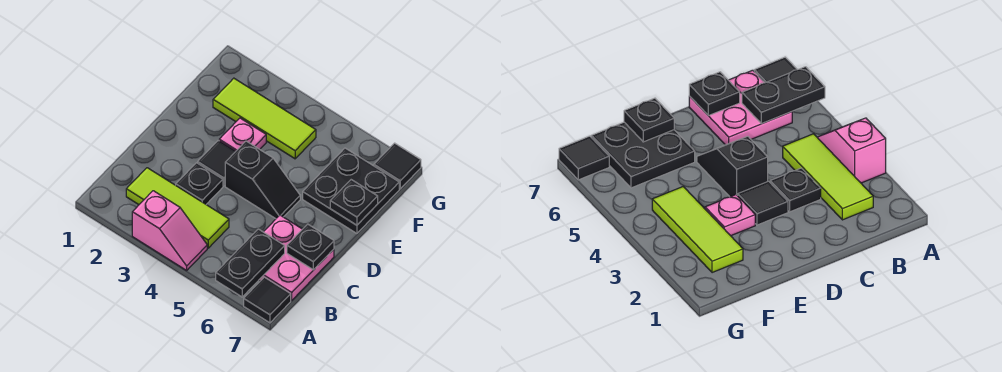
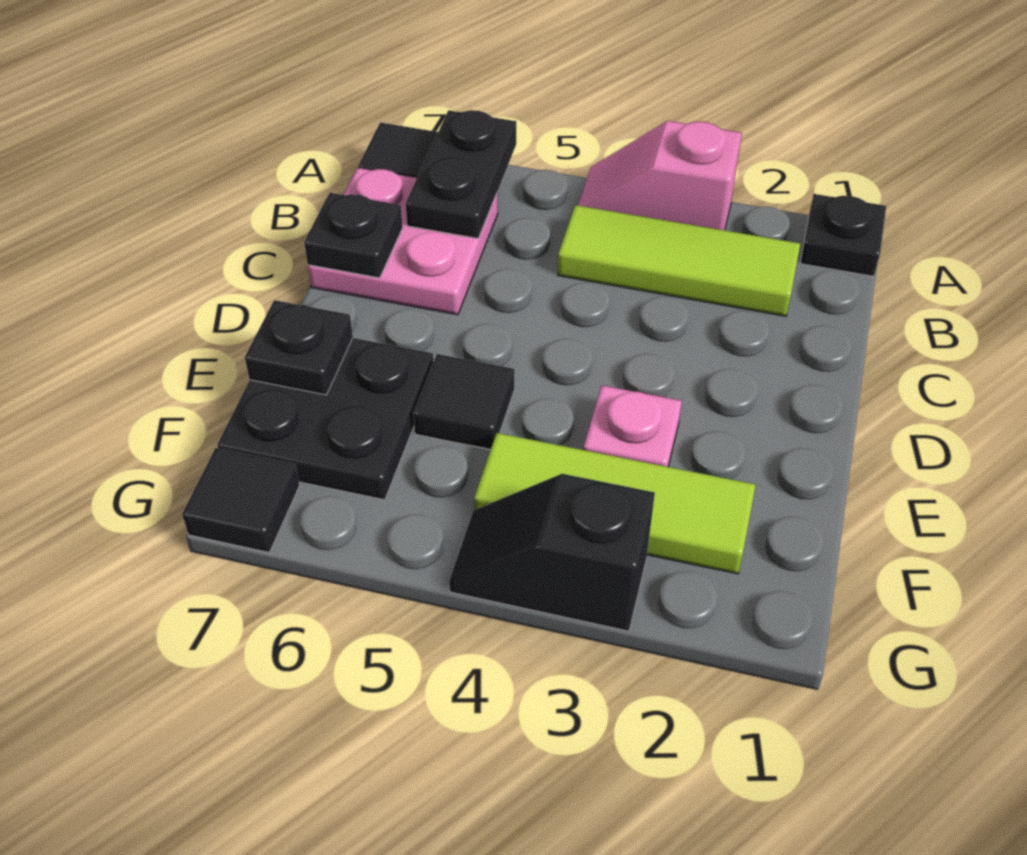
black plate C3 level 1 -> black plate A1 level 1
black tile D3 level 1 -> black tile E5 level 1
black slope D4:D5 level 1 top 4 -> black slope G3:G4 level 1 top 3

